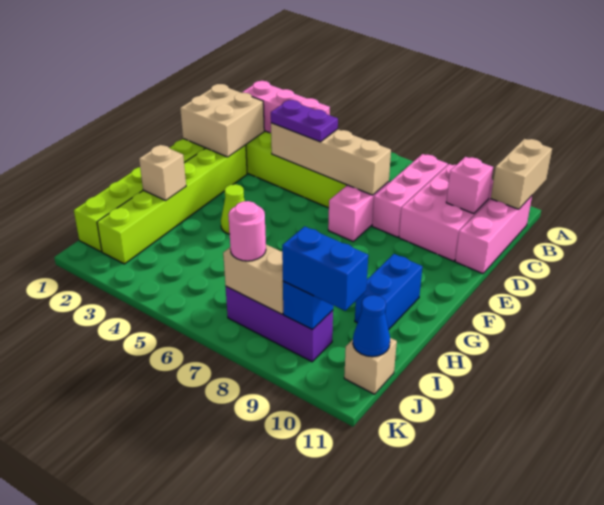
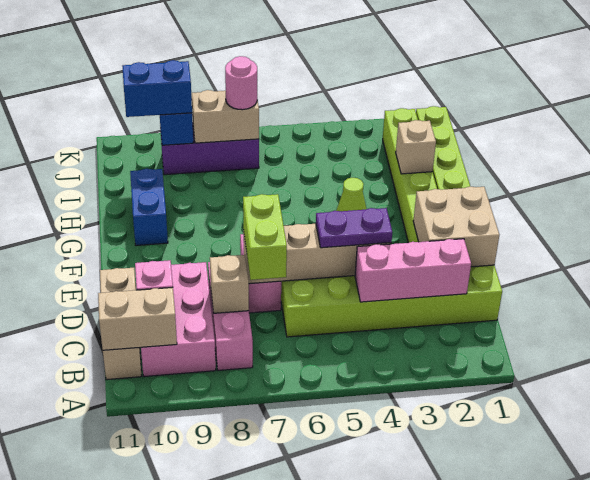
tan brick A11:B11 level 2 -> tan brick B10:B11 level 2
pink brick B11:D11 level 1 -> tan brick B11:D11 level 1
none -> lime brick C7:D7 level 3
tan brick J11 level 1 -> tan brick C8 level 2
blue cone J11 level 2 -> none

